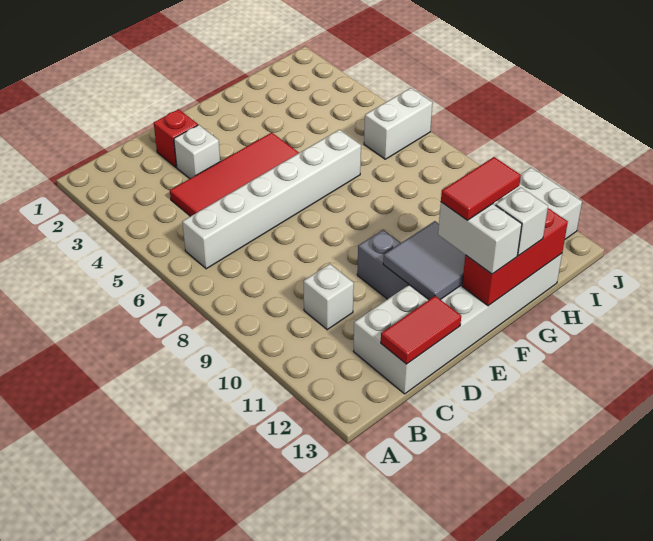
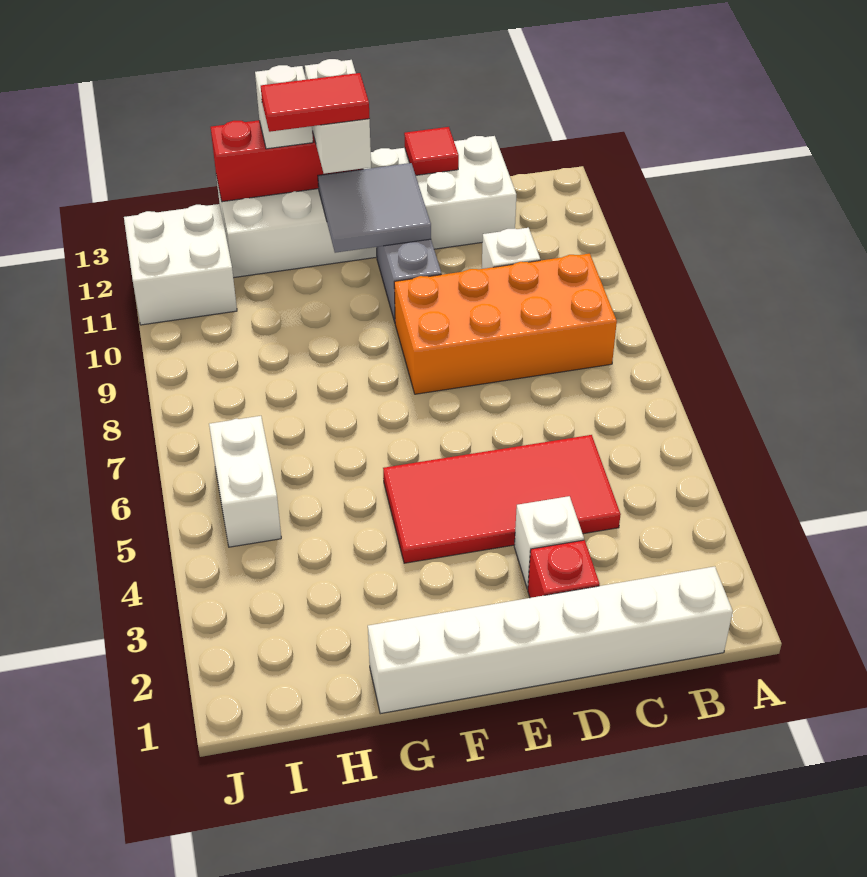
white brick B6:G6 level 1 -> white brick B1:G1 level 1
none -> orange brick B8:E9 level 1
red tile C13:D13 level 2 -> red tile D13 level 2
white brick I6:J6 level 1 -> white brick I5:I6 level 1

